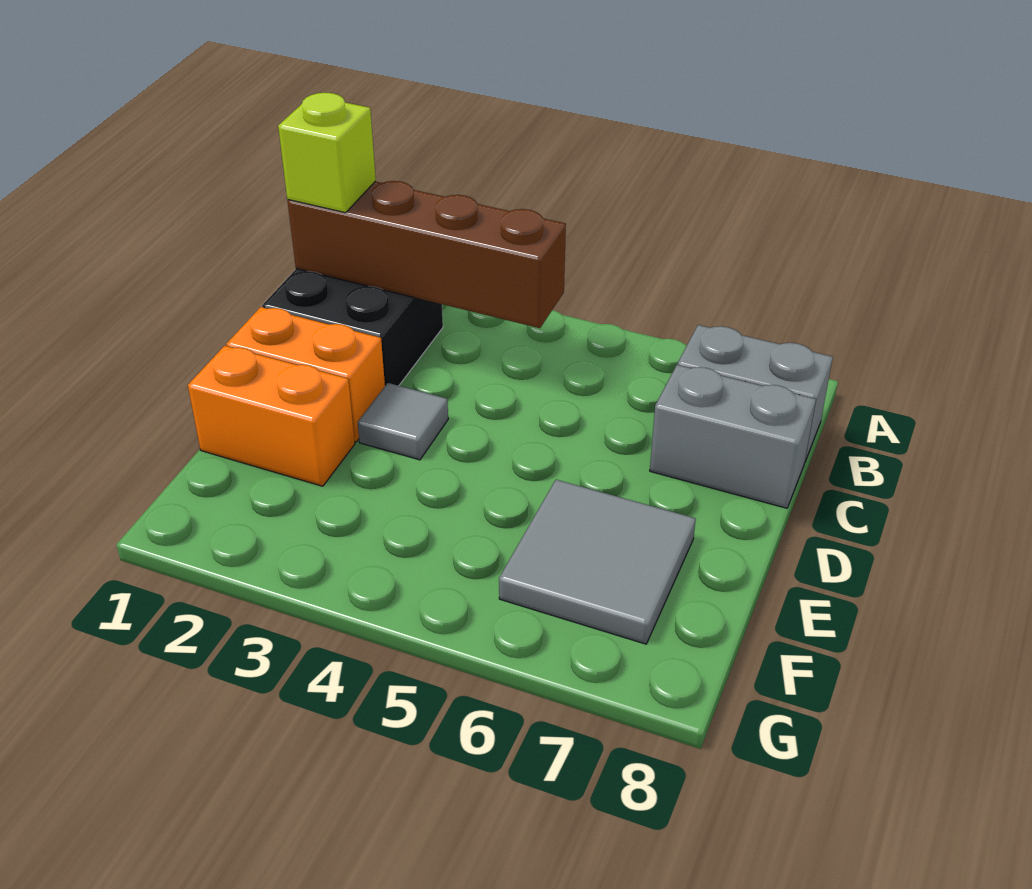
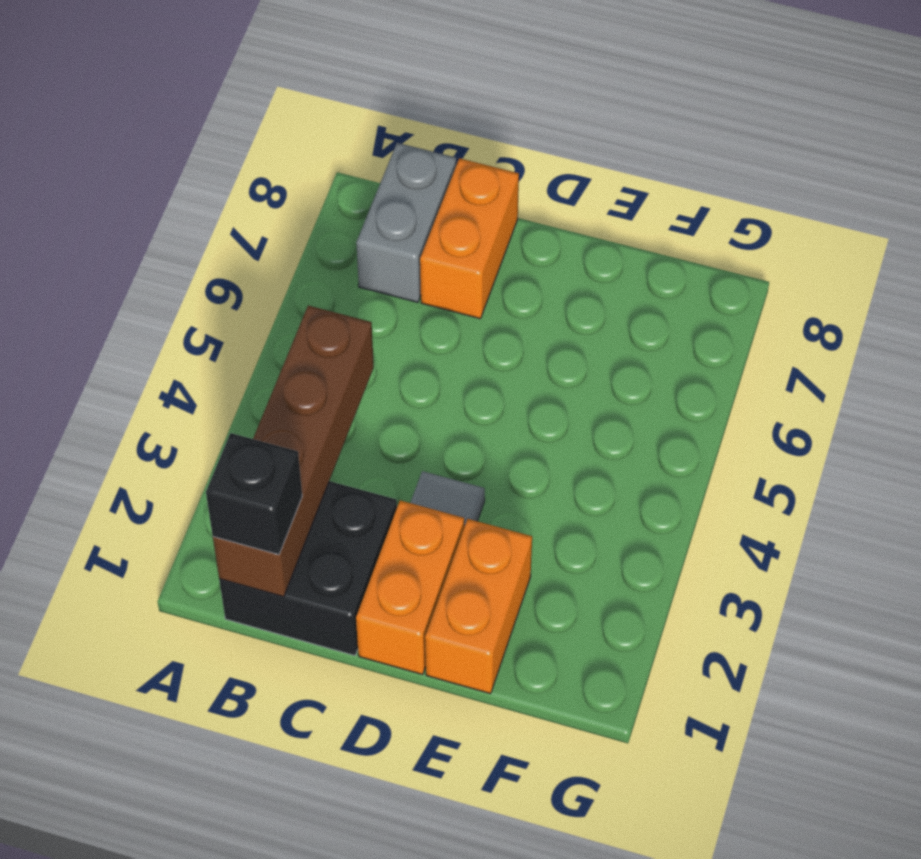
lime brick B1 level 3 -> black brick B1 level 3
grey brick C7:C8 level 1 -> orange brick C7:C8 level 1
grey tile E6:F7 level 1 -> none

